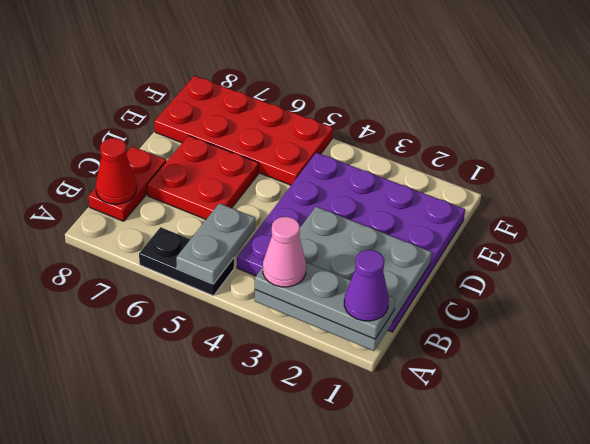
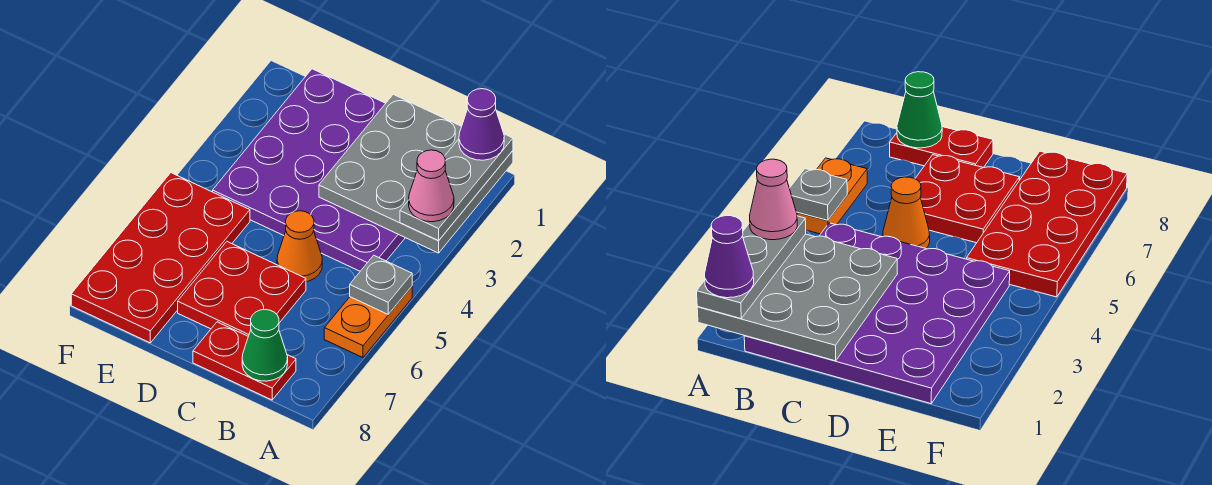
black plate A5:A6 level 1 -> orange plate A5:A6 level 1
grey plate A5:B5 level 2 -> grey plate A5 level 2
red cone B8 level 2 -> green cone B8 level 2
none -> orange cone C5 level 1

